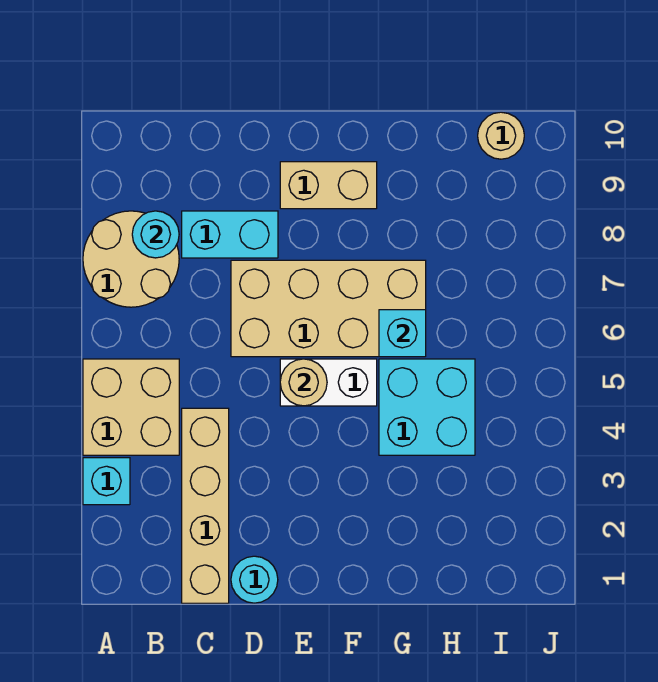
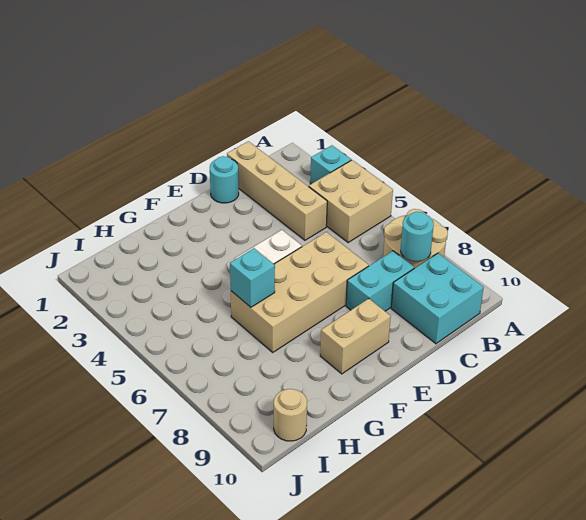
tan round brick E5 level 2 -> none
cyan brick G4:H5 level 1 -> cyan brick B9:C10 level 1

